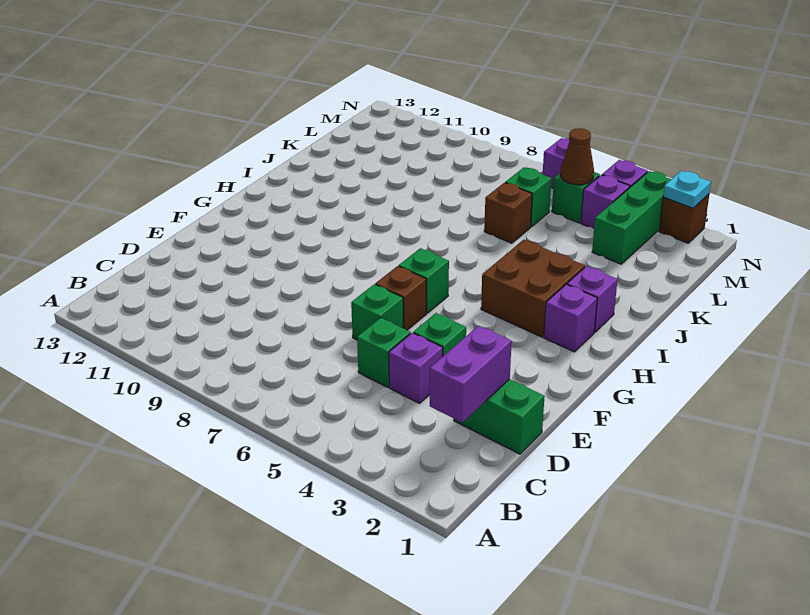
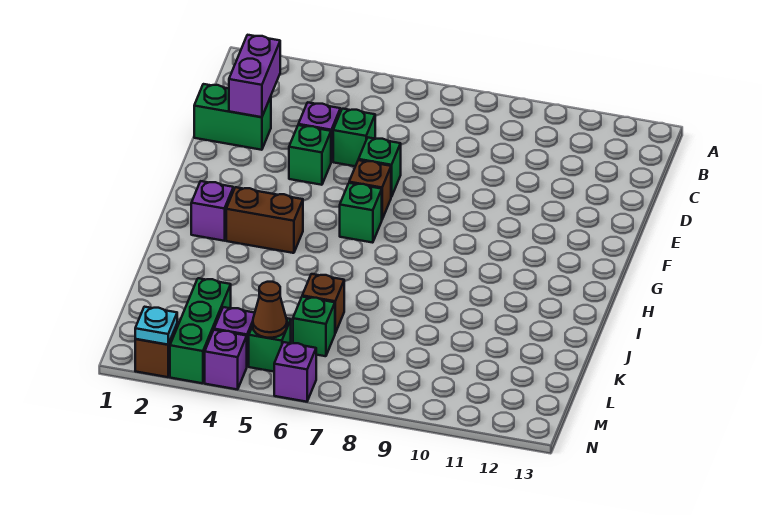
brown brick H3:I4 level 1 -> brown brick H3:H4 level 1
purple brick I2 level 1 -> none

